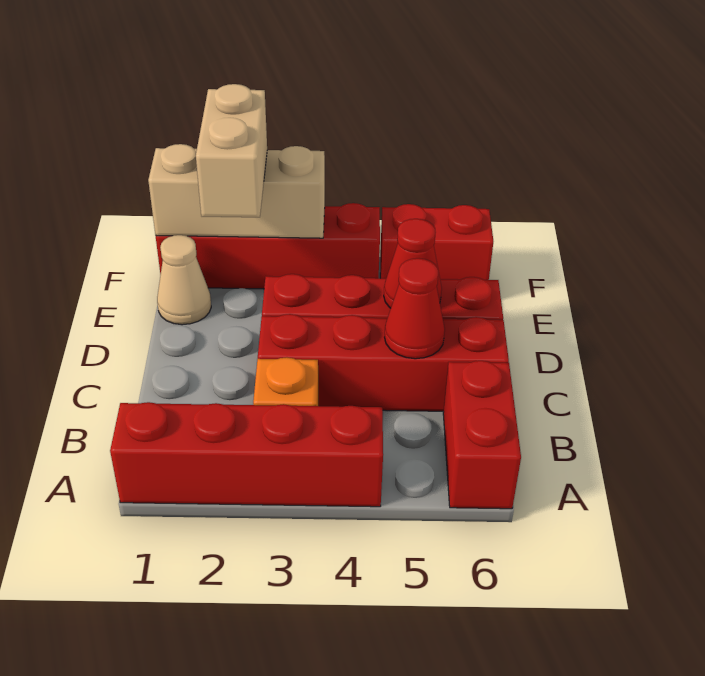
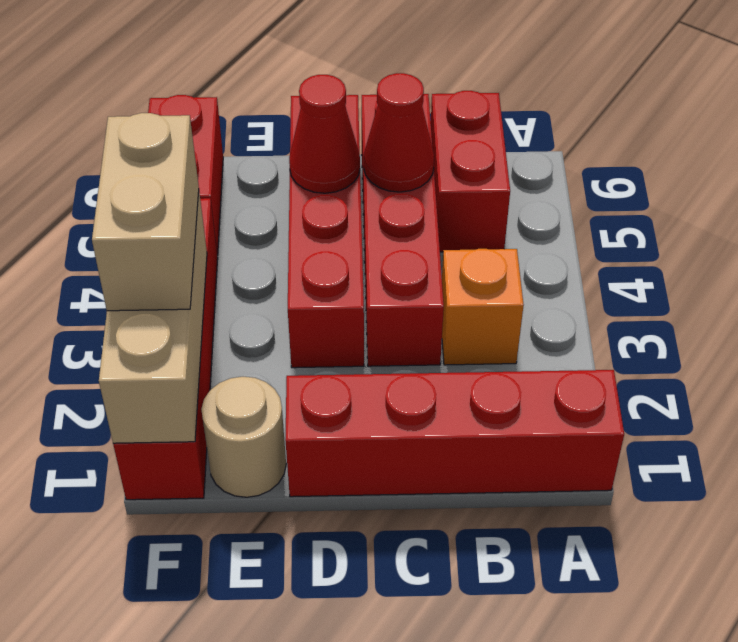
red brick A1:A4 level 1 -> red brick A1:D1 level 1
red brick A6:B6 level 1 -> red brick B5:B6 level 1
tan cone E1 level 1 -> tan round brick E1 level 1
tan brick E2:F2 level 3 -> tan brick F2:F3 level 3

